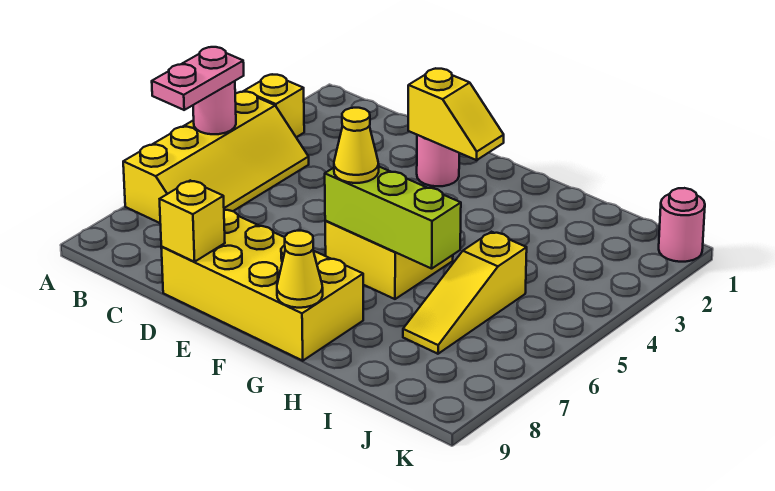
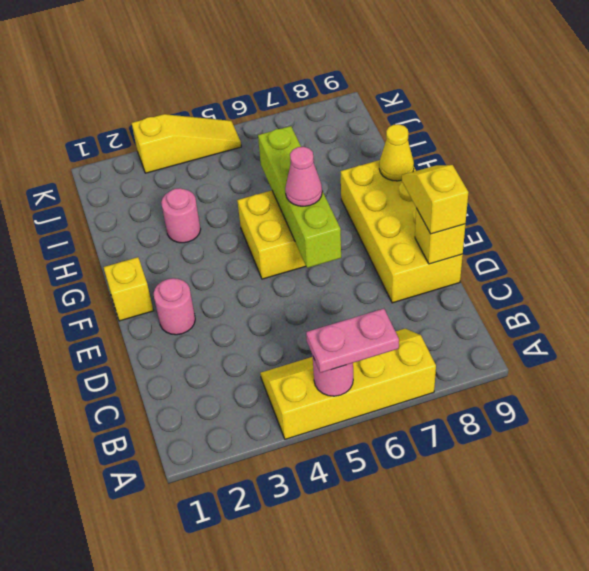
yellow brick A3 level 1 -> yellow brick F1 level 1
yellow slope E2:F2 level 2 top E -> yellow slope D9:E9 level 3 top D
lime brick F6:H6 level 2 -> lime brick E6:H6 level 2
yellow cone F6 level 3 -> pink cone F6 level 3
yellow slope I5:I7 level 1 top 5 -> yellow slope K3:K5 level 1 top 3
pink round brick K1 level 1 -> pink round brick H3 level 1

